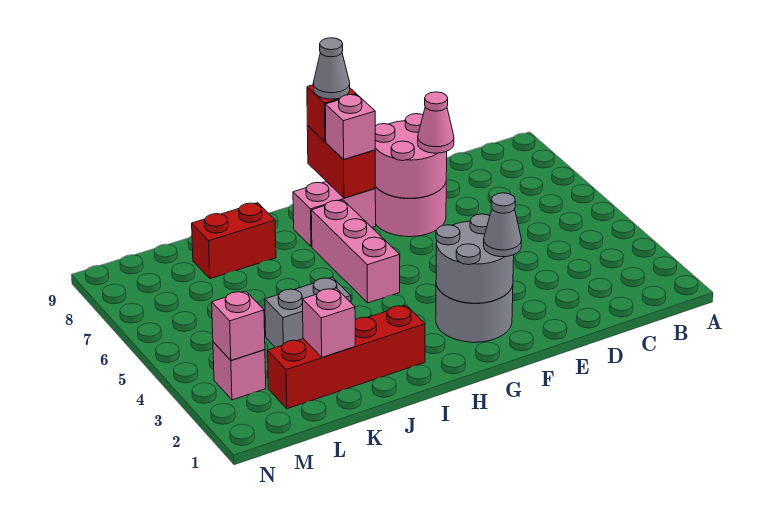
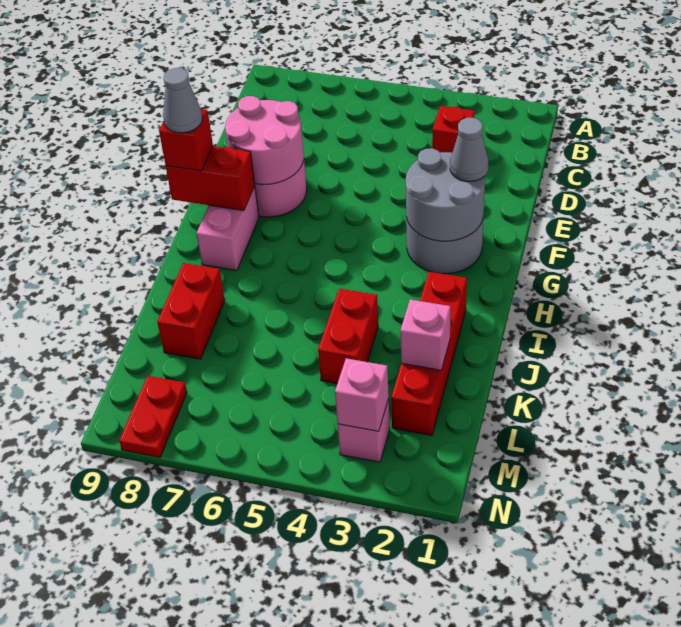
none -> red brick C3 level 1
pink cone E7 level 3 -> none
pink brick G8 level 3 -> none
pink brick H5:H7 level 1 -> none
grey brick J4:K4 level 1 -> red brick J4:K4 level 1
none -> red plate M8:N8 level 1

